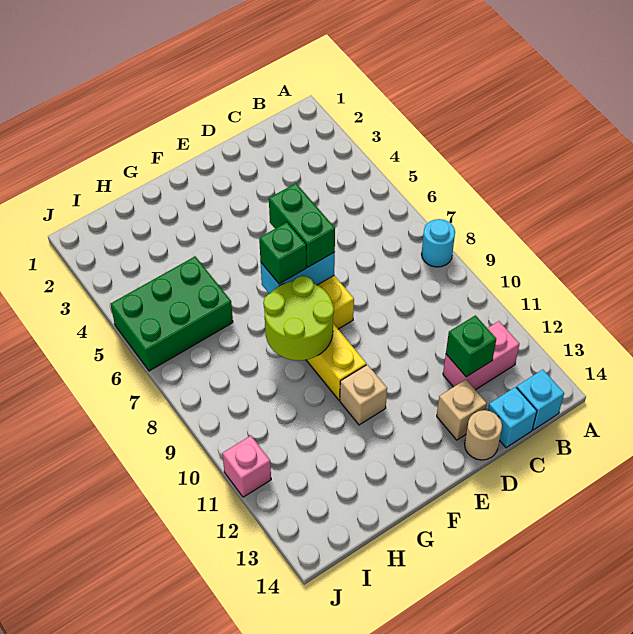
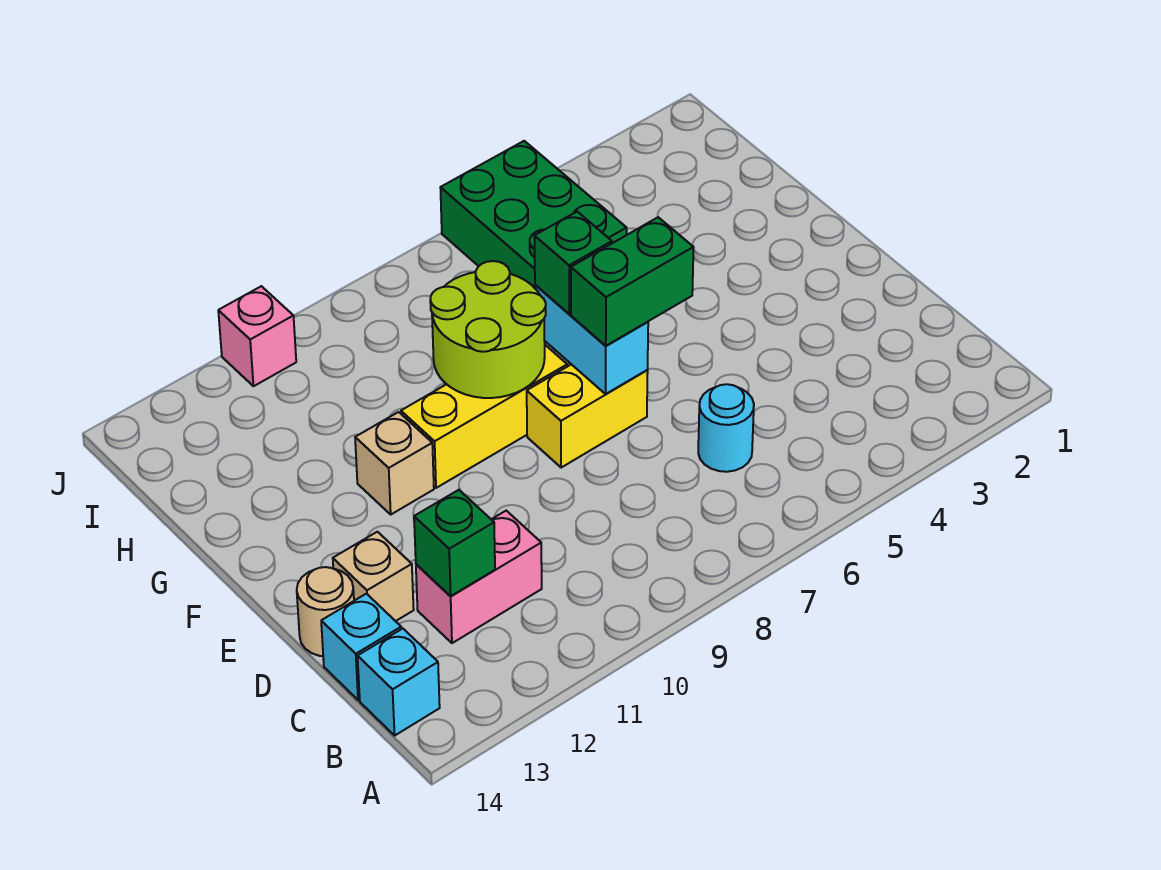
cyan round brick A8 level 1 -> cyan round brick C6 level 1
pink brick B12:C12 level 1 -> pink brick C11:C12 level 1

